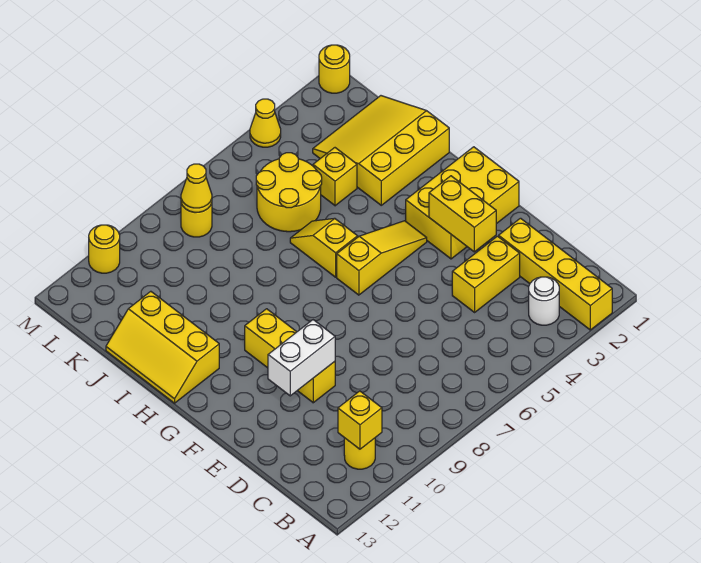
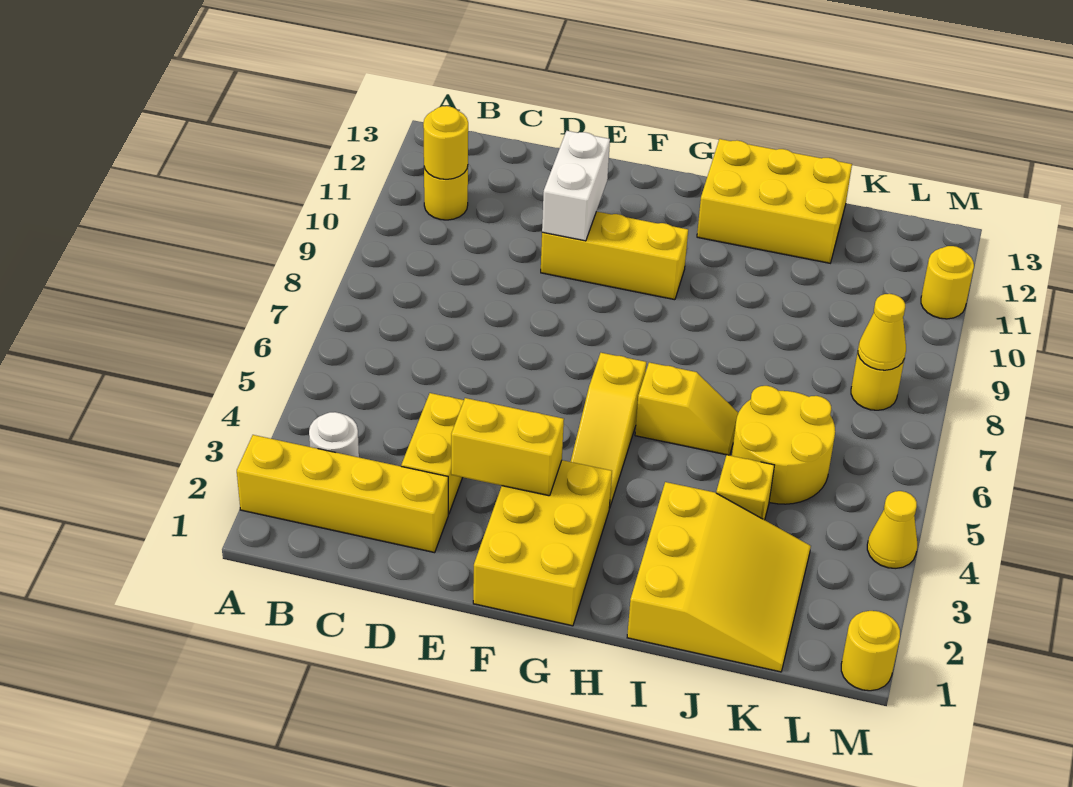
yellow brick B11 level 2 -> yellow round brick B11 level 2
yellow slope H12:J13 level 1 top 12 -> yellow brick H12:J13 level 1

